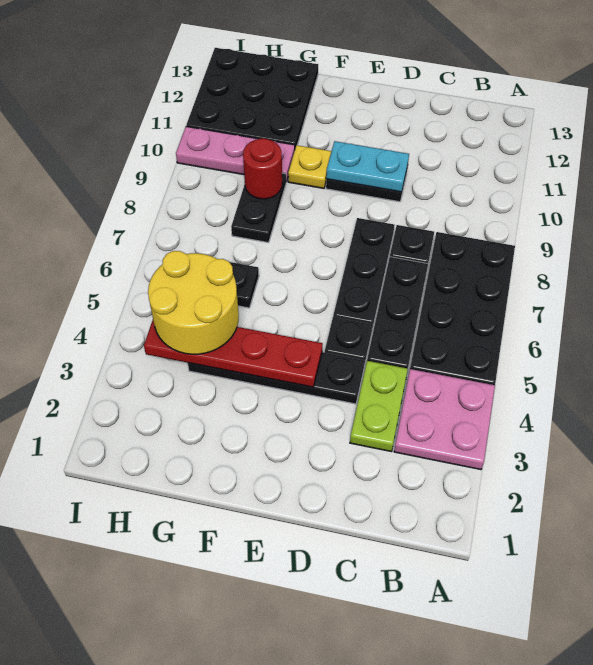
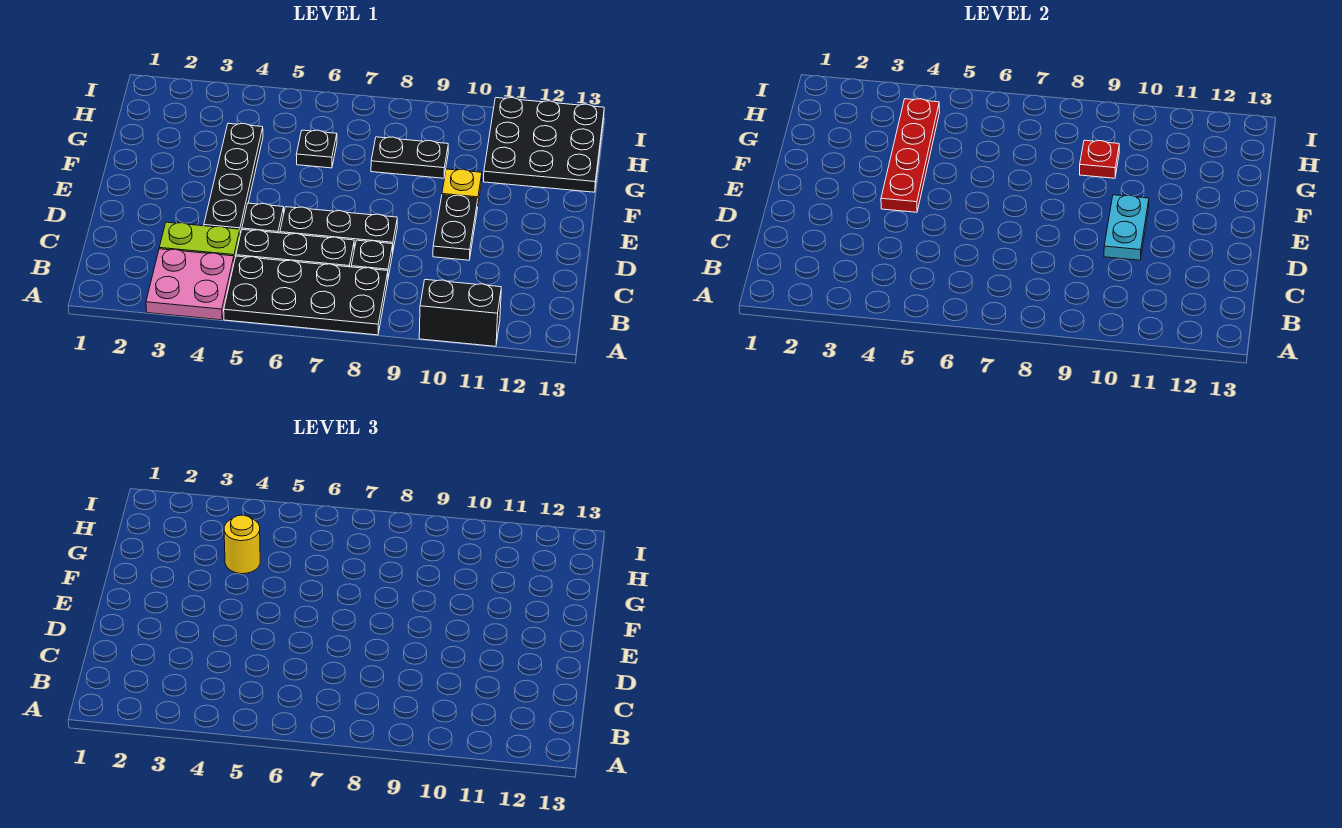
none -> black brick A10:A11 level 1
yellow round brick G4:H5 level 3 -> yellow round brick G4 level 3
red round brick G9 level 2 -> red plate G9 level 2
pink plate G10:I10 level 1 -> none

